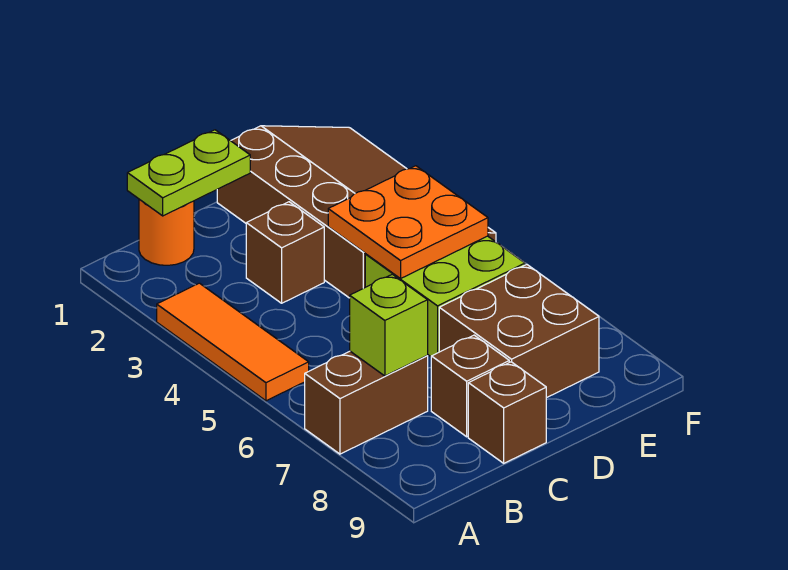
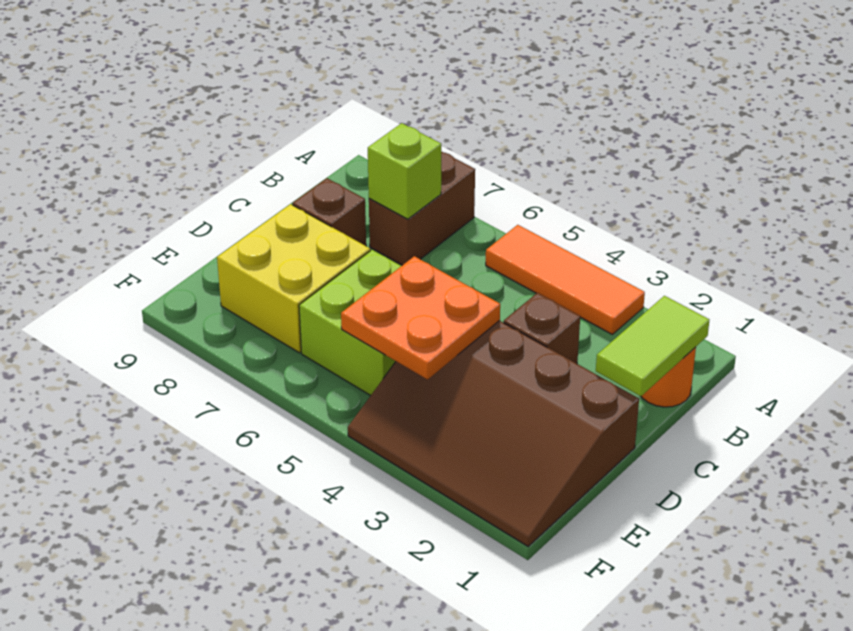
lime plate B1:C1 level 2 -> lime tile B1:C1 level 2
brown brick C9 level 1 -> none
brown brick D7:E8 level 1 -> yellow brick D7:E8 level 1

